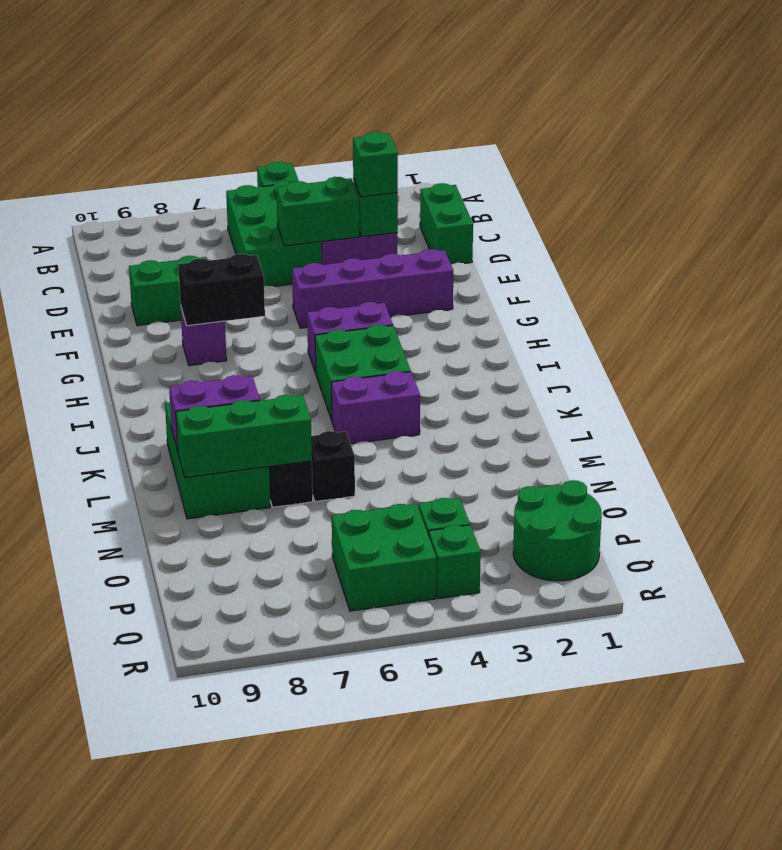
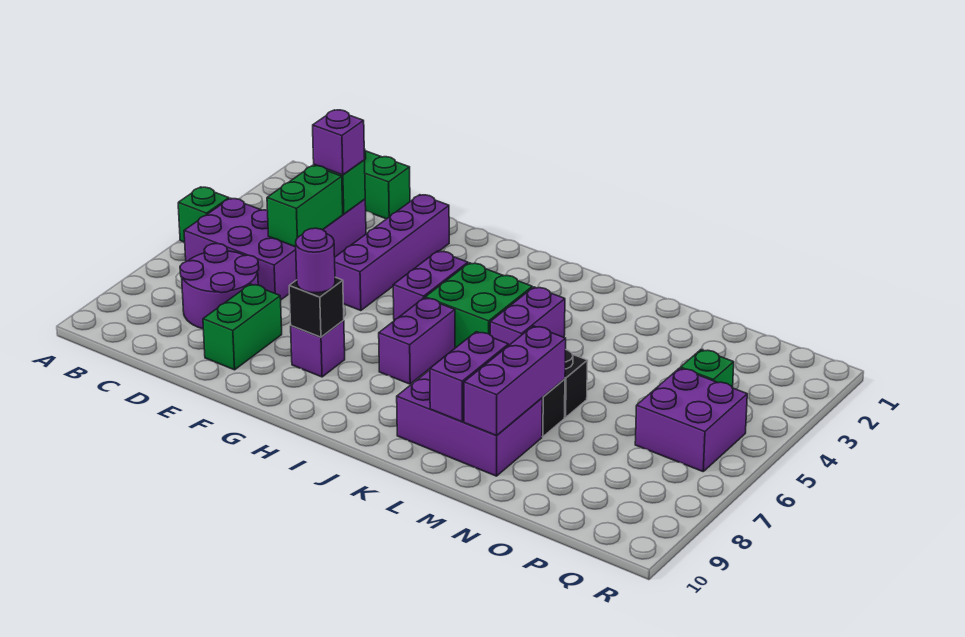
green brick B5:D6 level 1 -> purple brick B5:D6 level 1
none -> purple round brick C7:D8 level 1
green brick D3 level 3 -> purple brick D3 level 3
black brick G7:G8 level 2 -> black brick G8 level 2
none -> purple round brick G8 level 3
none -> purple brick I6:I7 level 1
green brick K8:M9 level 1 -> purple brick K8:M9 level 1
green brick M7:M9 level 2 -> purple brick M7:M9 level 2
green round brick P1:Q2 level 1 -> none
green brick P5:Q6 level 1 -> purple brick P5:Q6 level 1
green brick Q4 level 1 -> none

